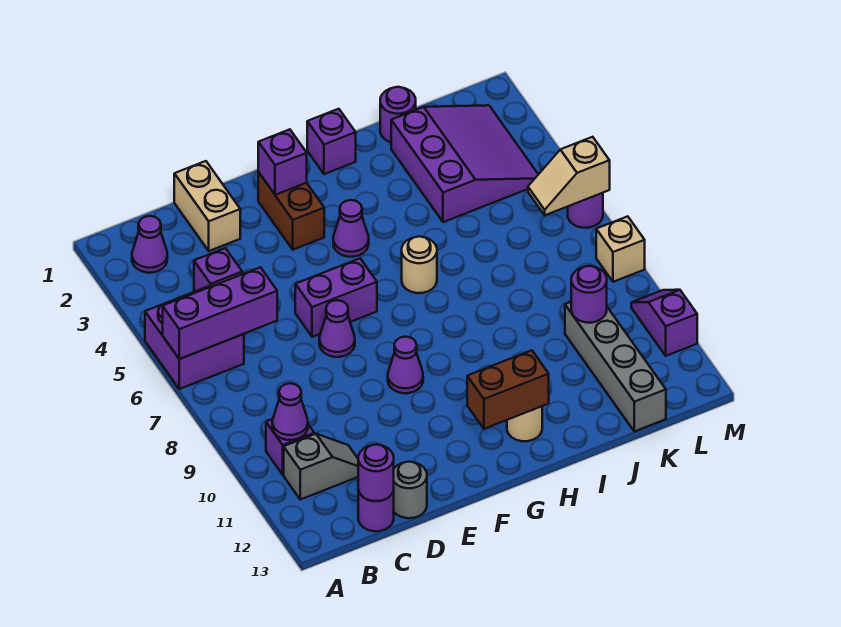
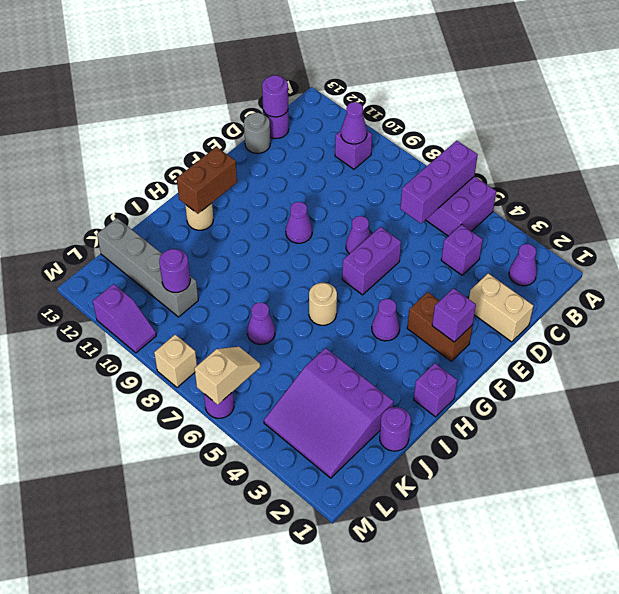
grey slope B11:C11 level 1 top B -> none
none -> purple cone J7 level 1

